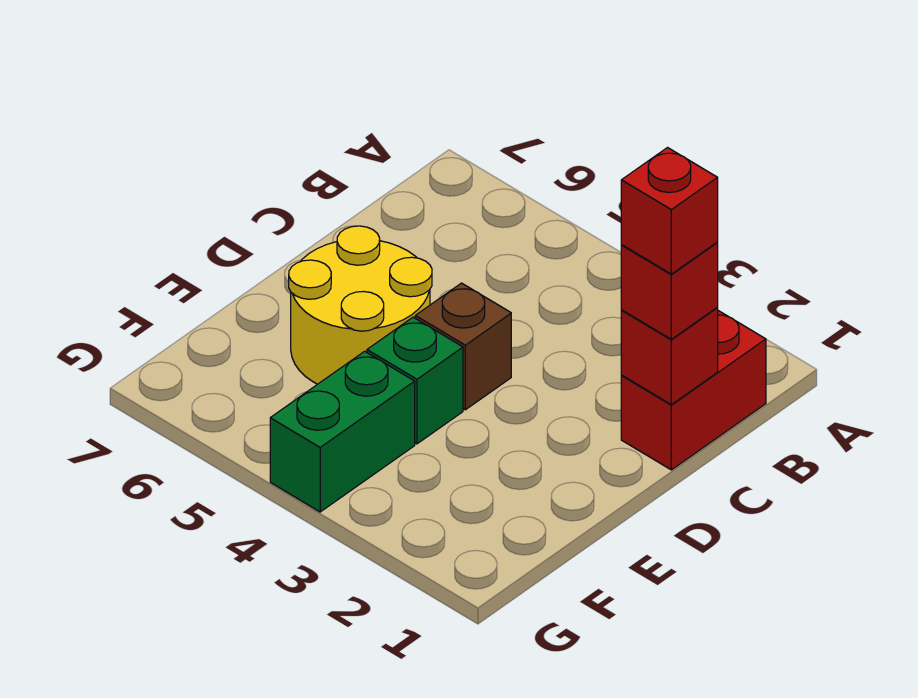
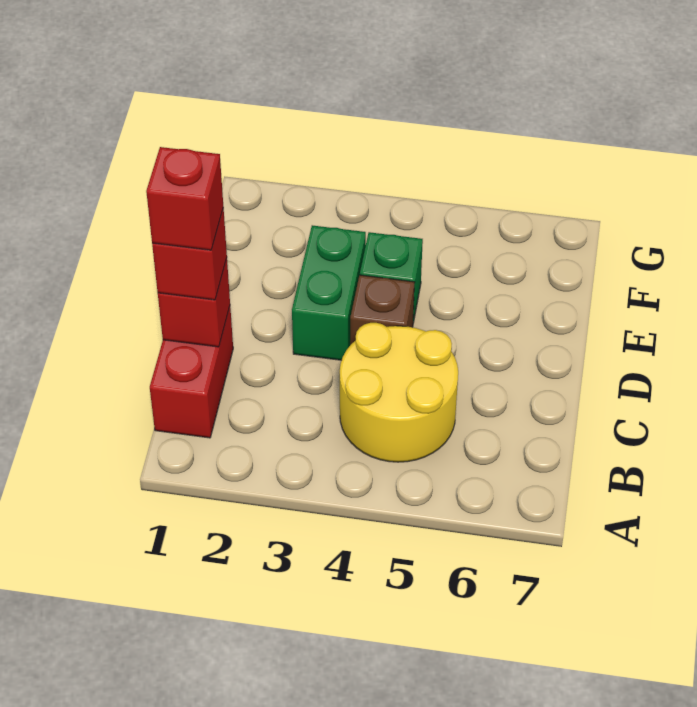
yellow round brick D5:E6 level 1 -> yellow round brick B4:C5 level 1
green brick F4:G4 level 1 -> green brick D3:E3 level 1

